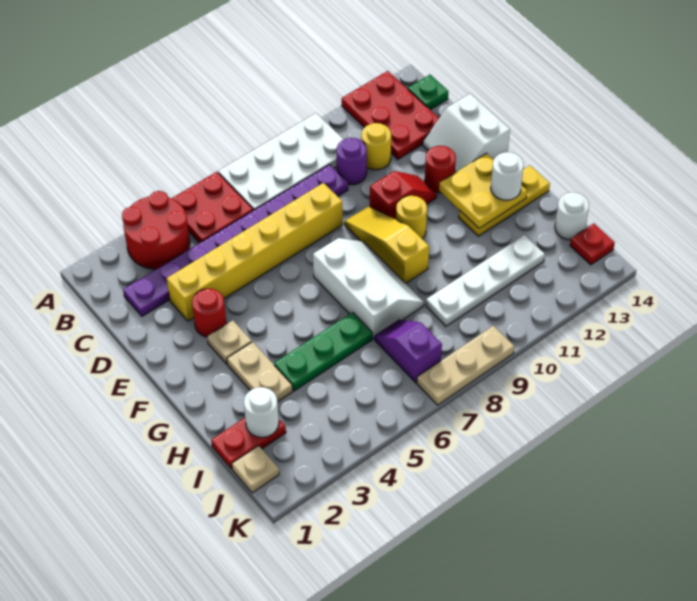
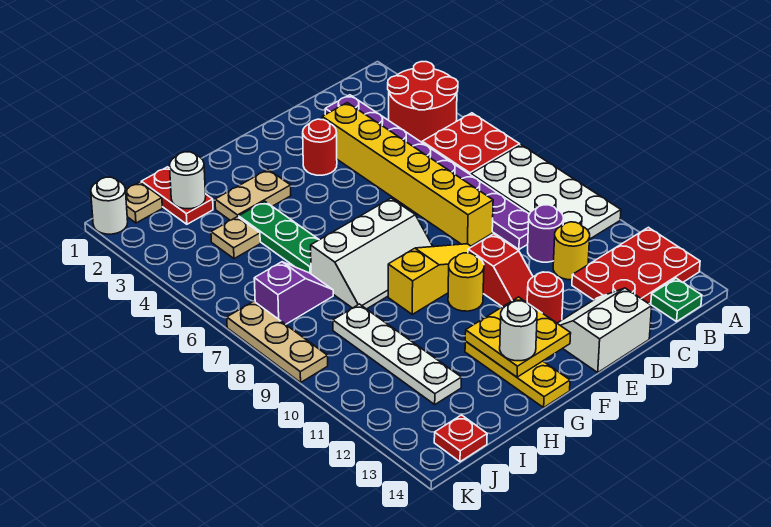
tan plate F3 level 1 -> tan plate I4 level 1
white round brick I14 level 1 -> white round brick K1 level 1

